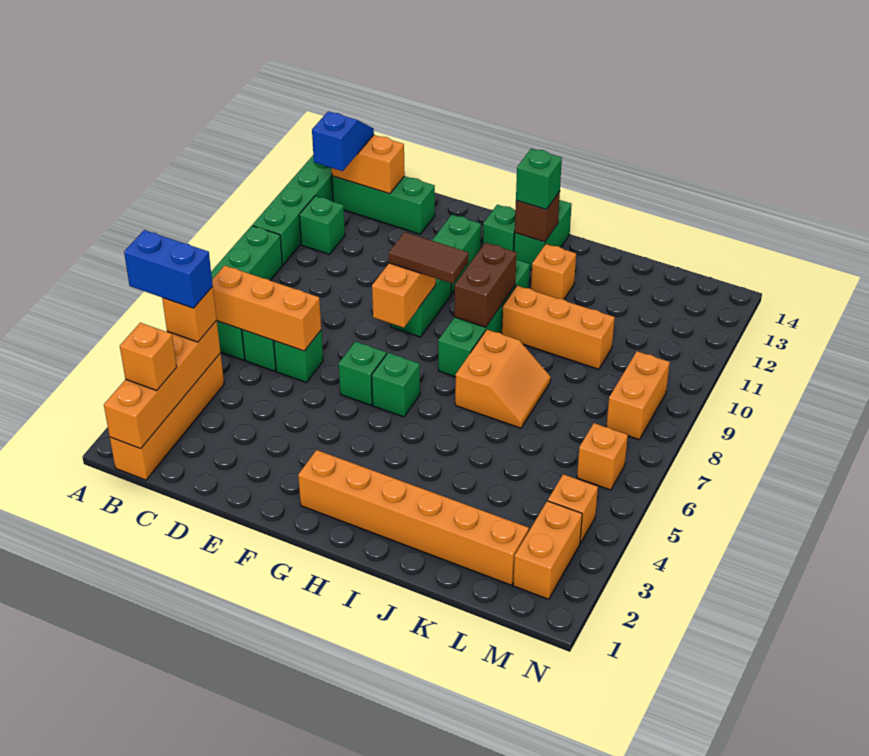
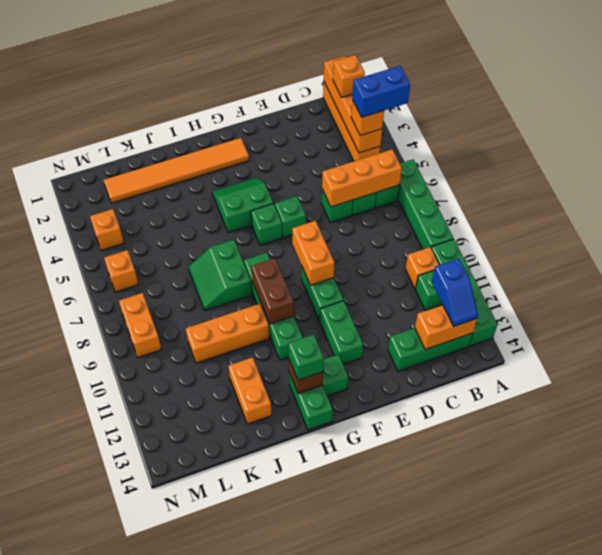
brown tile F9:G9 level 3 -> none
orange brick G2:L2 level 1 -> orange tile G2:L2 level 1
none -> green slope G4:H5 level 1 top 5
orange slope I7:J8 level 1 top I -> green slope I7:J8 level 1 top I
orange brick I12 level 1 -> orange brick B10 level 1
orange brick M2:M3 level 1 -> orange brick J12:J13 level 1

